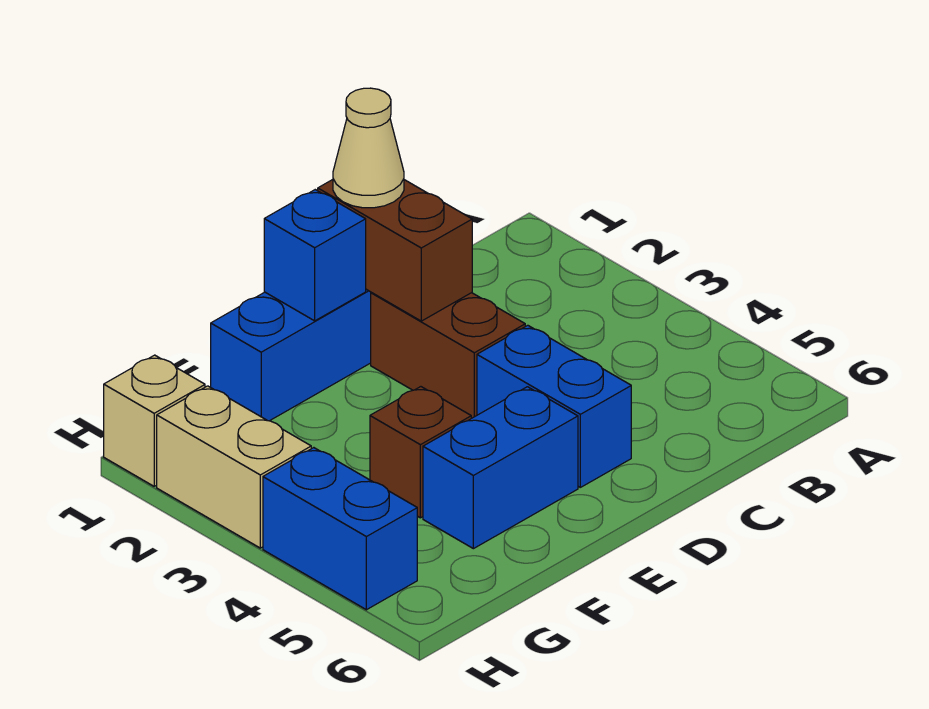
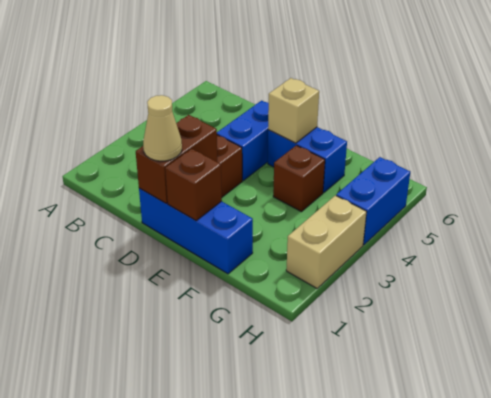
blue brick E1 level 2 -> brown brick E1 level 2
tan brick H1 level 1 -> tan brick E5 level 2

